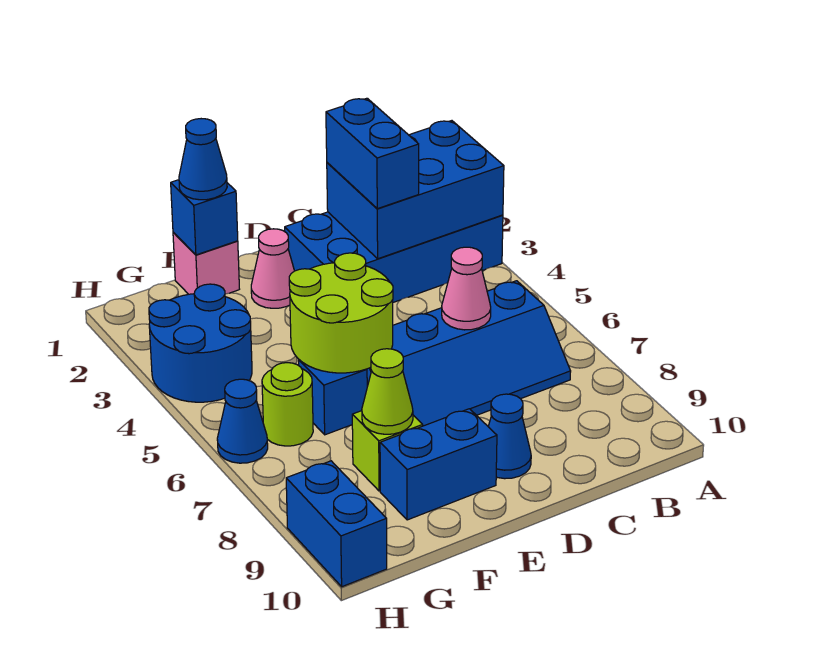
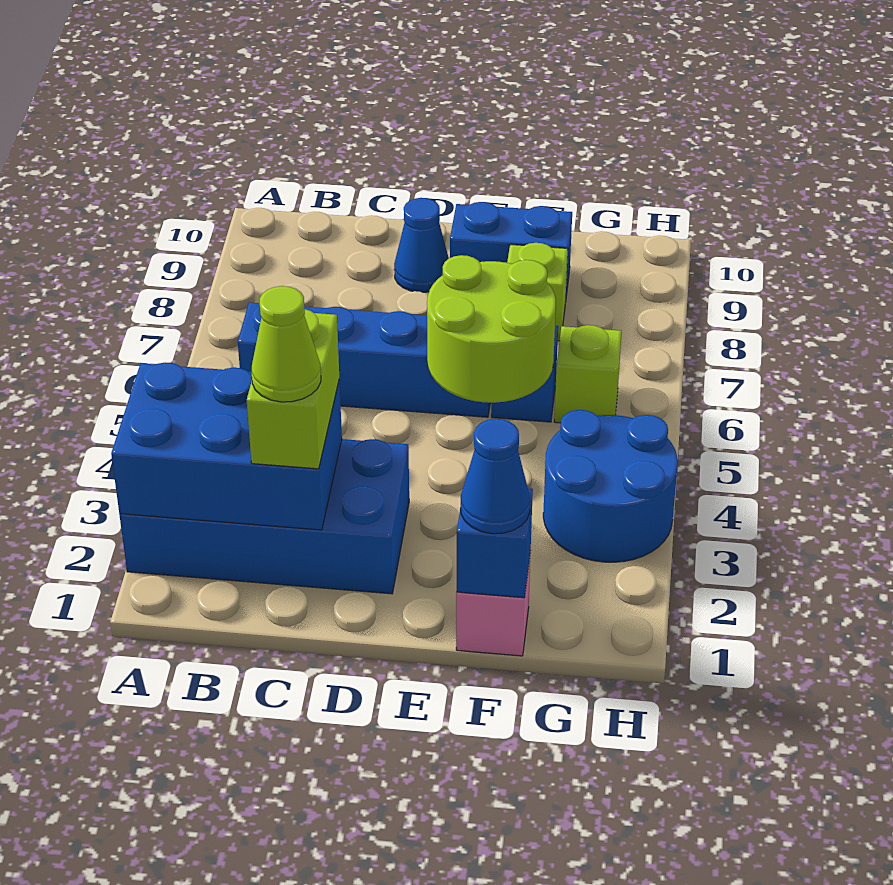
blue brick C2:C3 level 3 -> lime brick C2:C3 level 3
pink cone C6 level 2 -> none
pink cone E2 level 1 -> none
lime cone F8 level 2 -> lime cone C2 level 4
lime round brick G6 level 1 -> lime brick G6 level 1
blue cone H6 level 1 -> none
blue brick H9:H10 level 1 -> none

